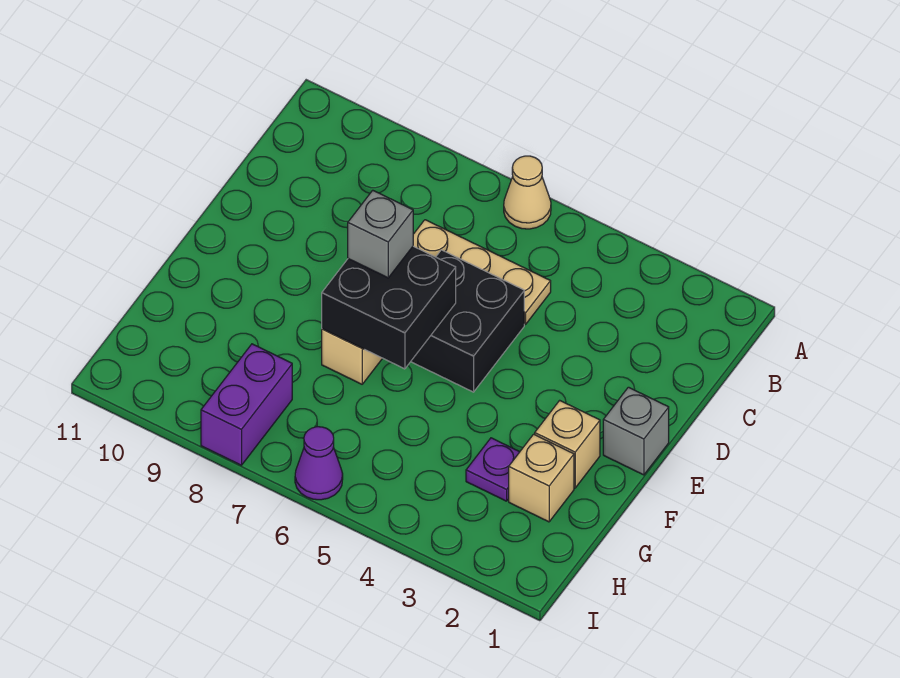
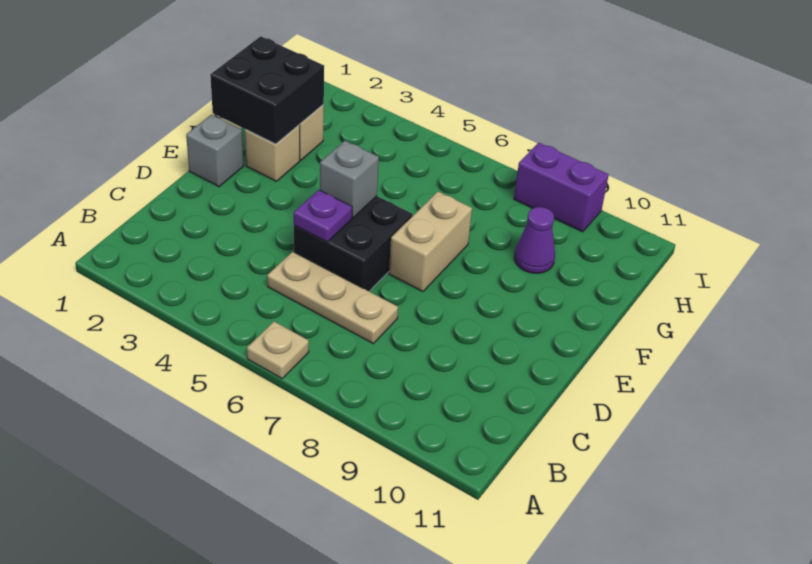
tan cone A6 level 1 -> tan plate A6 level 1
black brick E6:F7 level 2 -> black brick F1:G2 level 2
grey brick E7 level 3 -> grey brick E5 level 2
purple plate G3 level 1 -> purple plate D5 level 2
purple brick H8:I8 level 1 -> purple brick I8:I9 level 1
purple cone I6 level 1 -> purple cone G9 level 1

